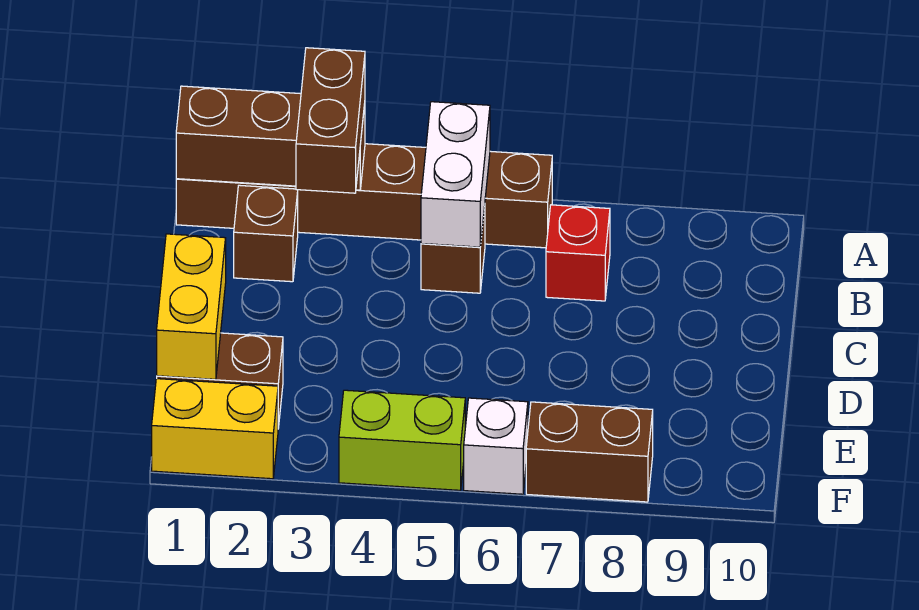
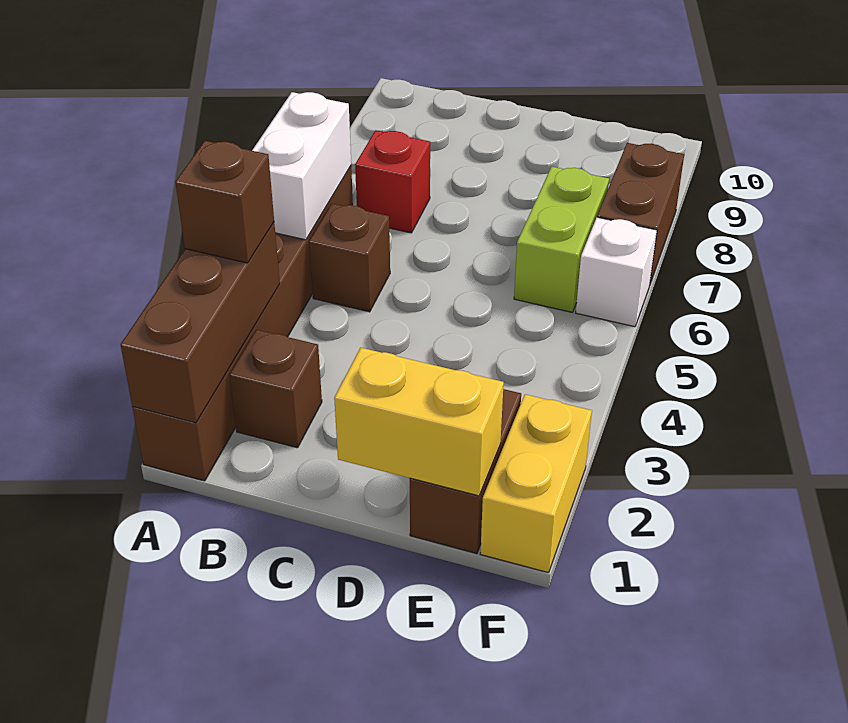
brown brick A3:B3 level 3 -> brown brick A3 level 3
white brick A5:B5 level 2 -> white brick A5:A6 level 2
lime brick F4:F5 level 1 -> lime brick E6:E7 level 1

